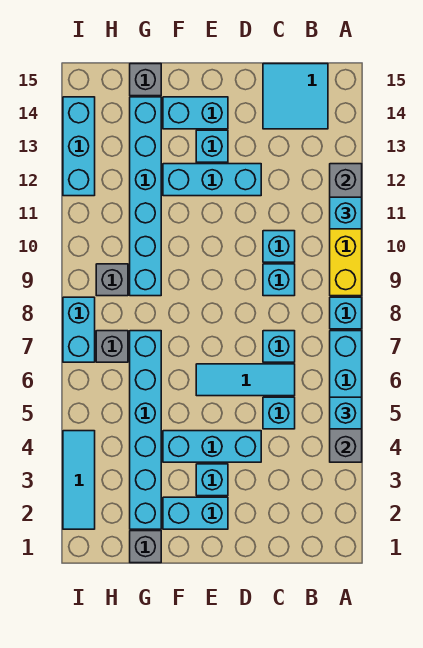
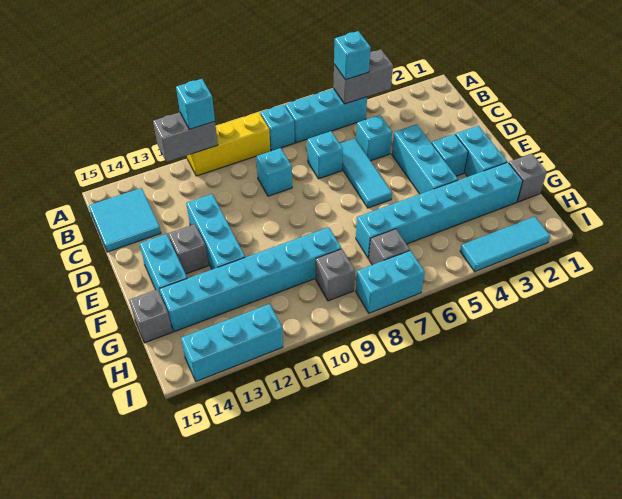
cyan brick C10 level 1 -> none
cyan brick E13 level 1 -> grey brick E13 level 1

